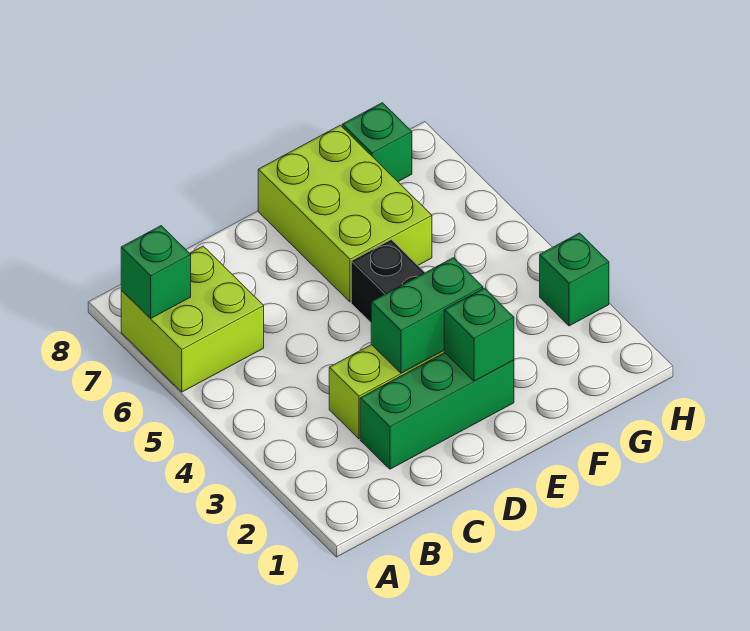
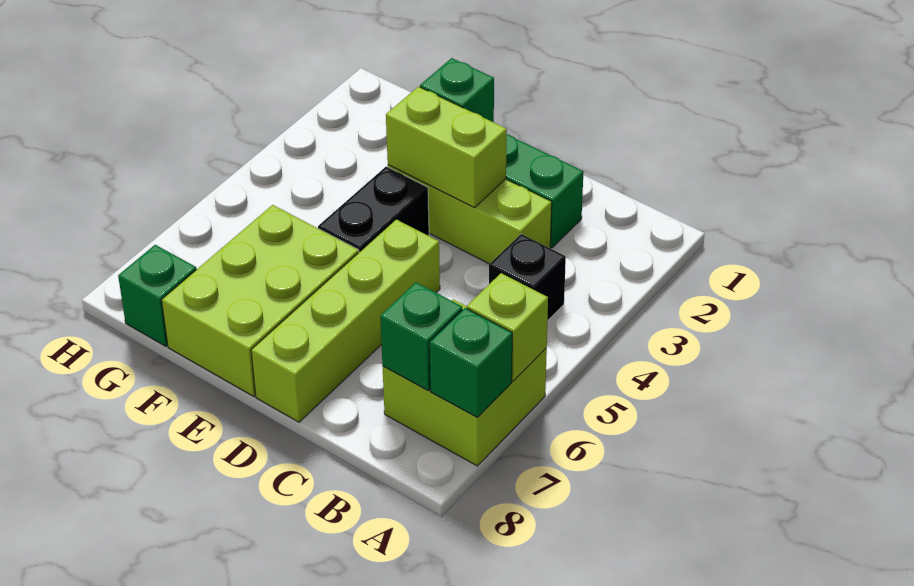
none -> lime brick A6 level 2
none -> black brick B4 level 1
green brick D3:E3 level 2 -> lime brick D3:E3 level 2
none -> lime brick D5:D8 level 1
green brick H3 level 1 -> green brick B7 level 2

